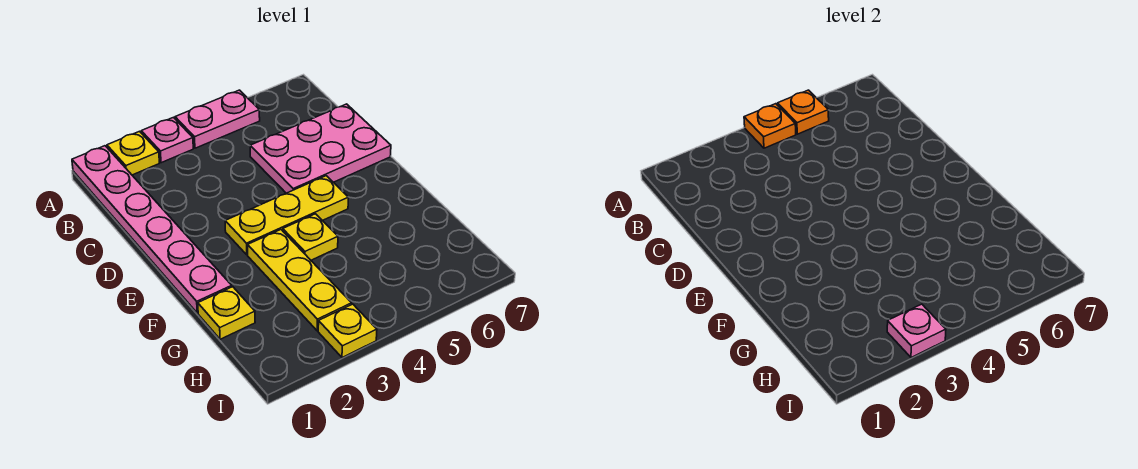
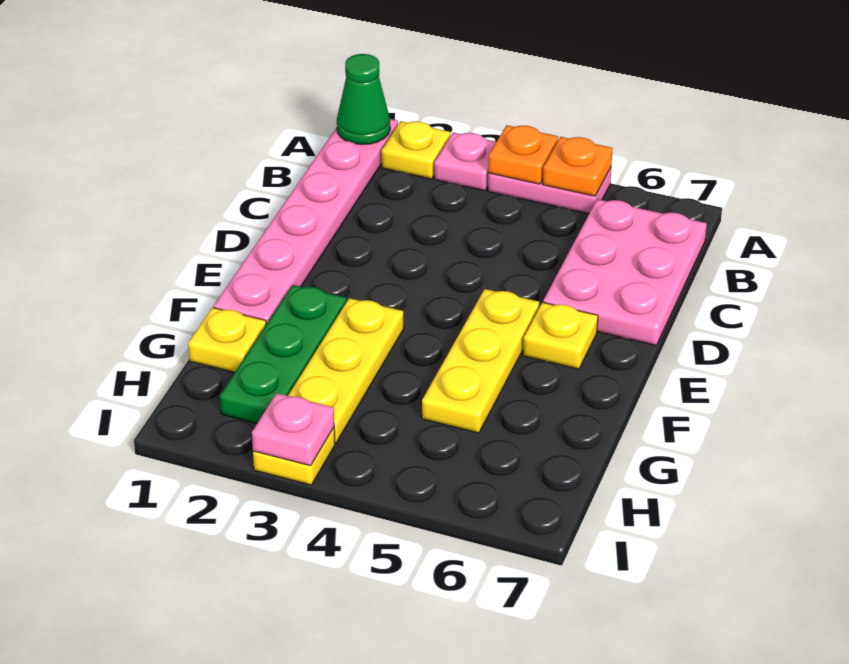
none -> green cone A1 level 2
pink plate C5:D7 level 1 -> pink plate B6:D7 level 1
yellow plate E3:E5 level 1 -> yellow plate E5:G5 level 1
none -> green plate F2:H2 level 1
yellow plate F4 level 1 -> yellow plate E6 level 1

